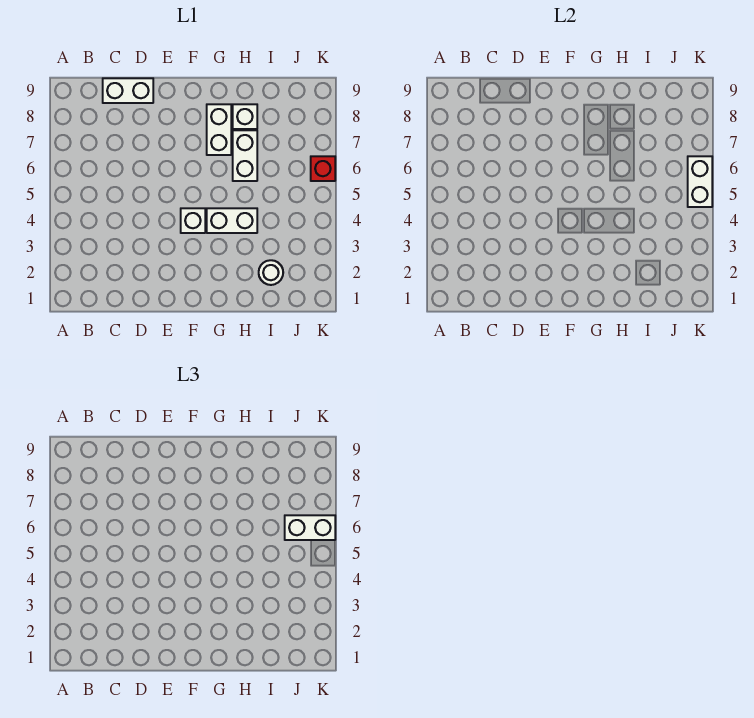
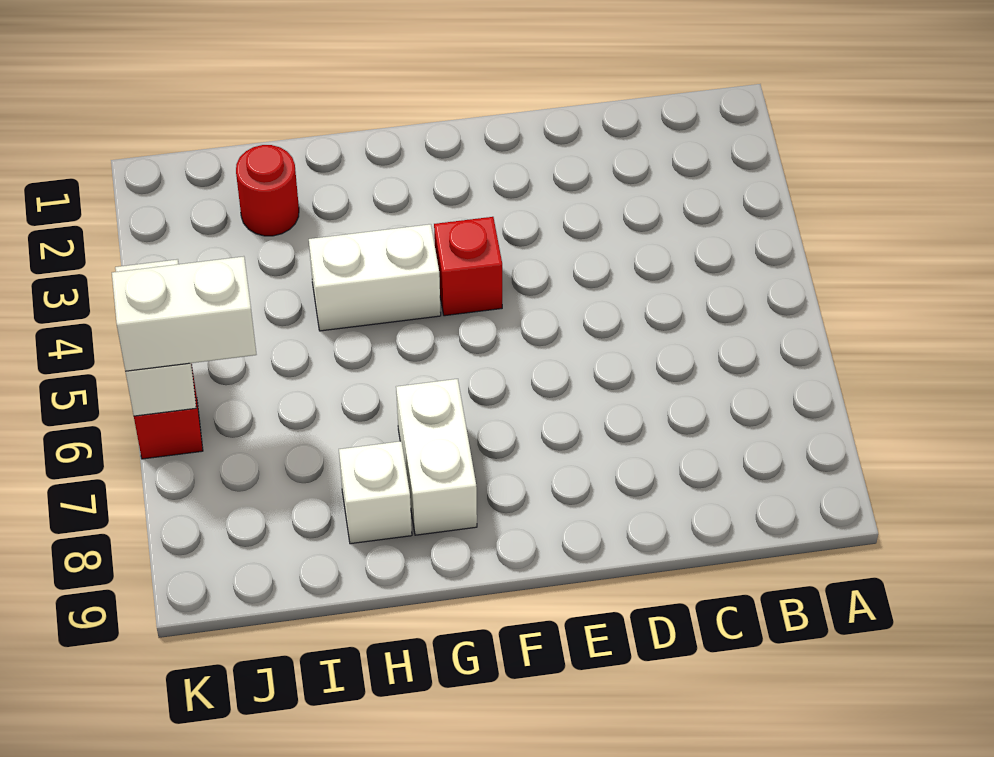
white brick C9:D9 level 1 -> none
white brick F4 level 1 -> red brick F4 level 1
white brick H6:H7 level 1 -> none
white round brick I2 level 1 -> red round brick I2 level 1

